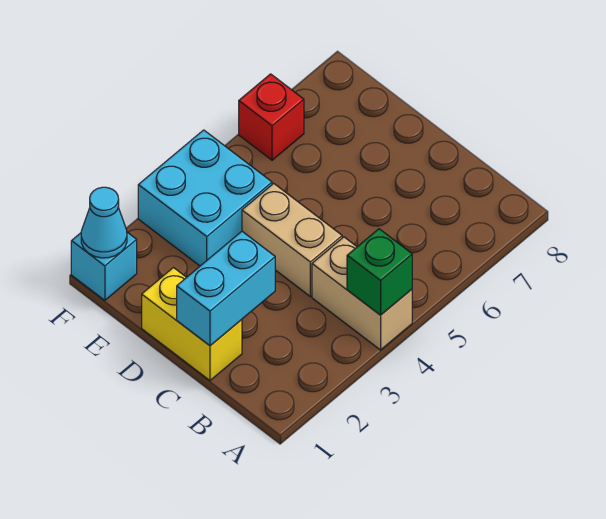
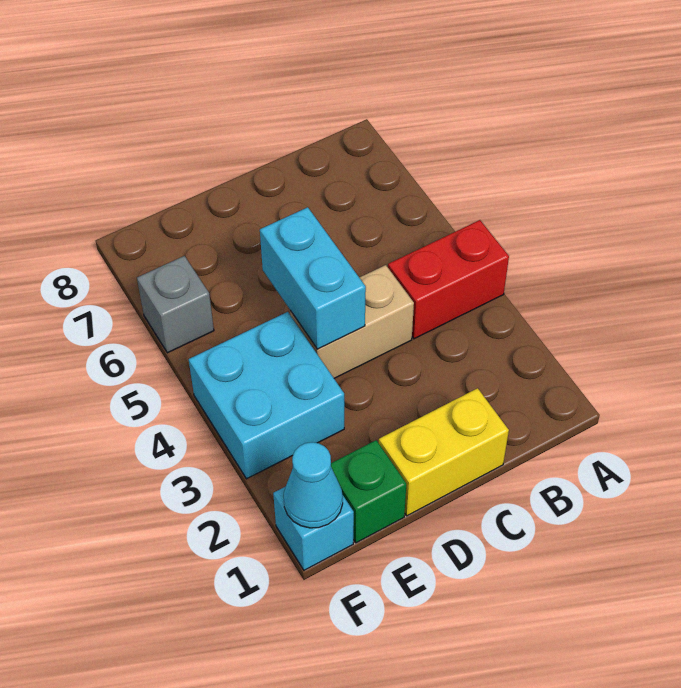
tan brick A4:B4 level 1 -> red brick A4:B4 level 1
green brick A4 level 2 -> green brick E1 level 1
cyan brick C1:C2 level 2 -> cyan brick D4:D5 level 2
red brick F6 level 1 -> grey brick F6 level 1

